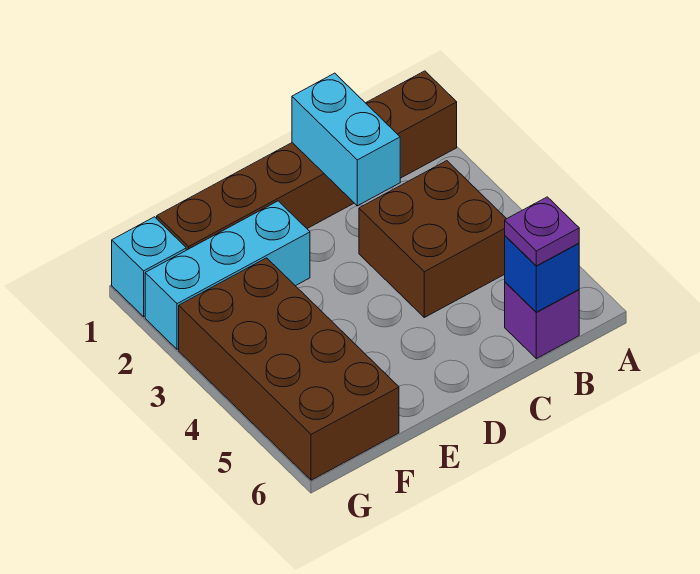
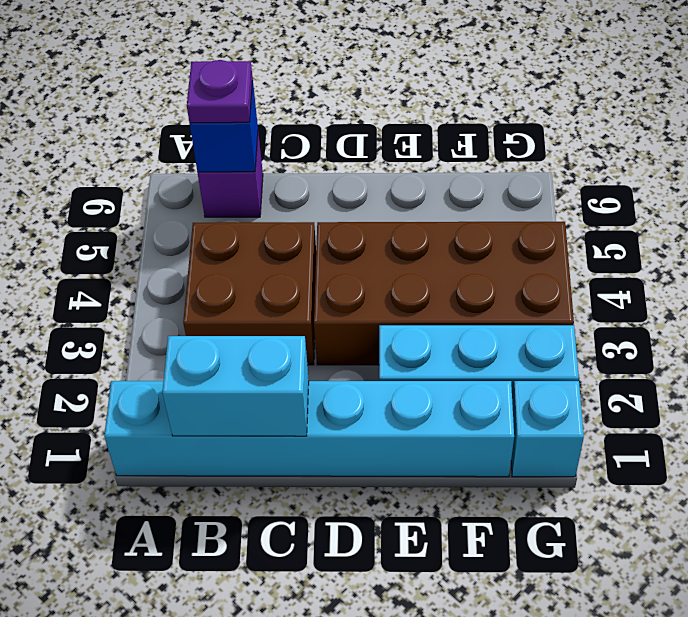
brown brick A1:F1 level 1 -> cyan brick A1:F1 level 1
cyan brick C1:C2 level 2 -> cyan brick B1:C1 level 2
brown brick F3:G6 level 1 -> brown brick D3:G4 level 1

